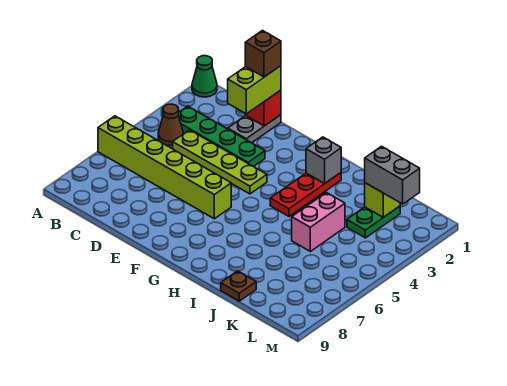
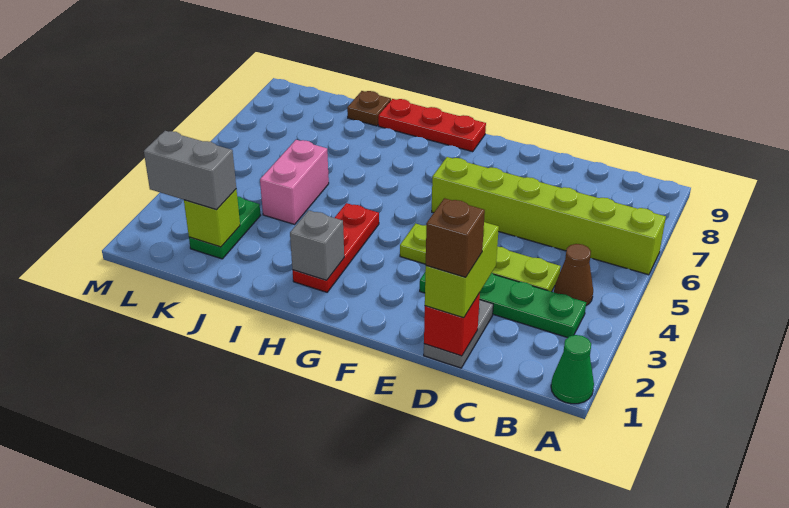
none -> red plate G9:I9 level 1

